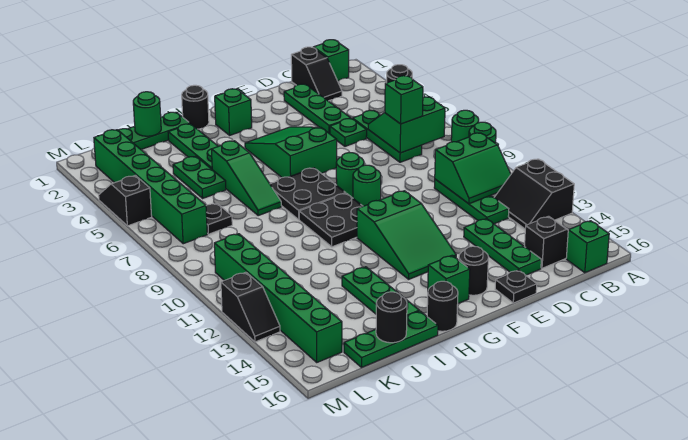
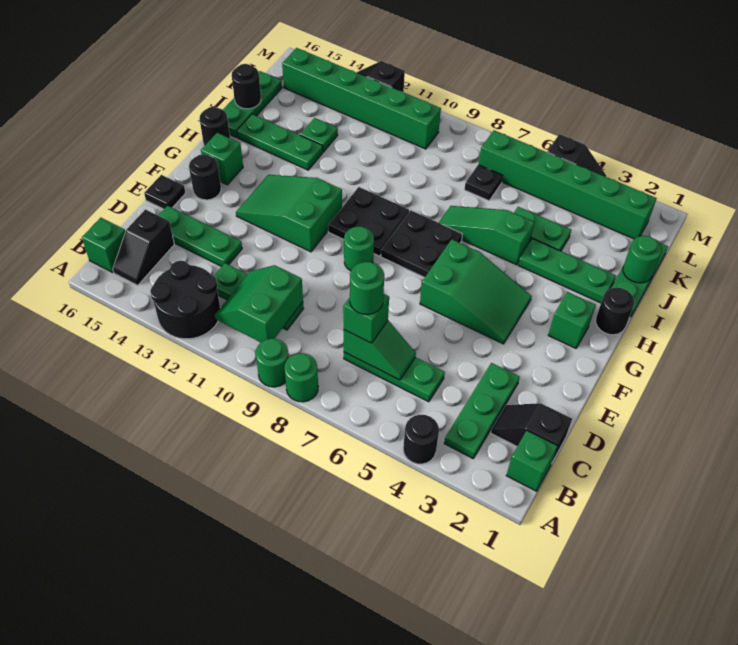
black slope A12:B13 level 1 top A -> black round brick A12:B13 level 1
green slope B6:C7 level 2 top 7 -> green slope C6:C7 level 2 top 7
green plate D2:D4 level 1 -> green plate B3:D3 level 1
green plate D5 level 1 -> green plate J13 level 1
green round brick F8 level 1 -> green round brick C7 level 4

